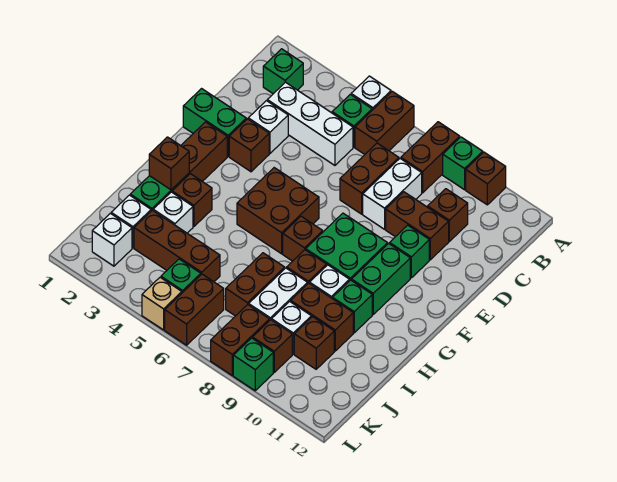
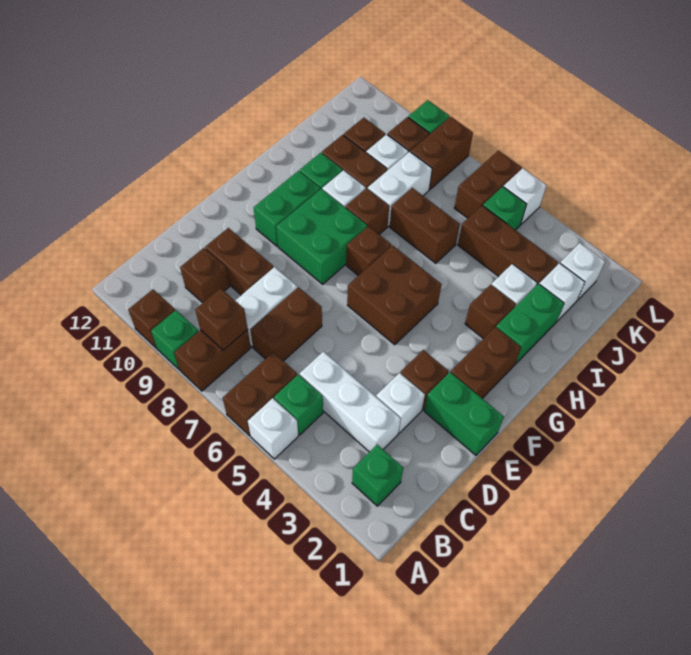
green brick E10 level 1 -> none
brown brick H2 level 2 -> brown brick B8 level 2
brown brick I7:J7 level 1 -> brown brick I6:I7 level 1
tan brick L5 level 1 -> white brick L5 level 1

